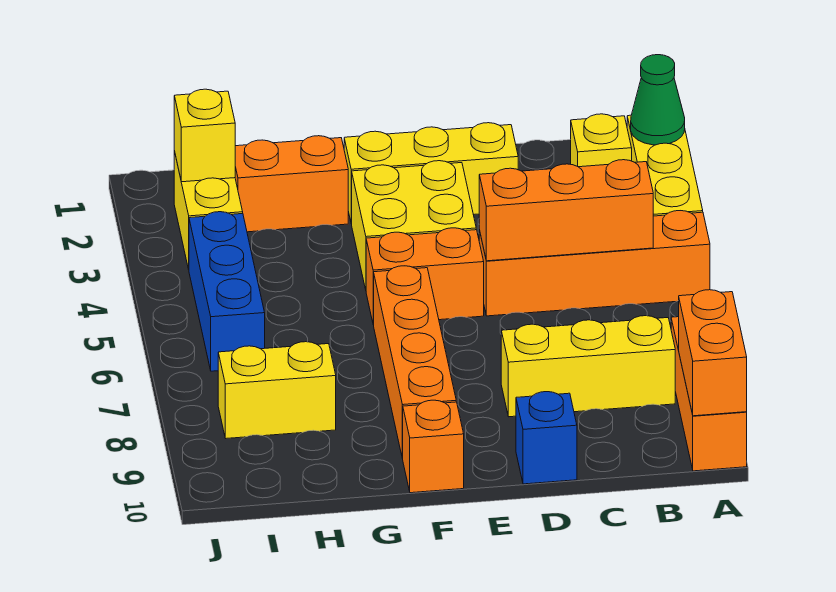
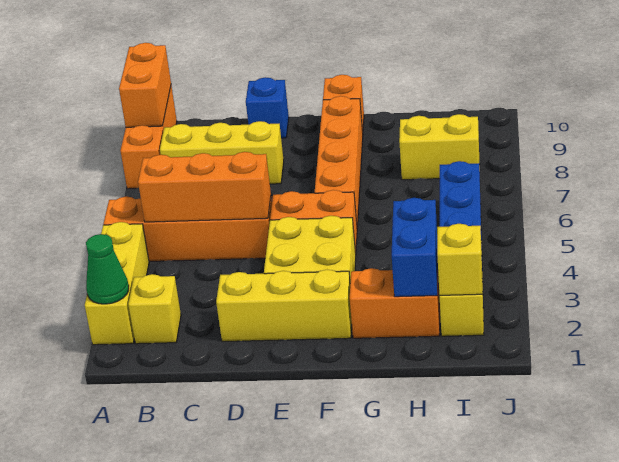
none -> blue brick H2:H3 level 2

